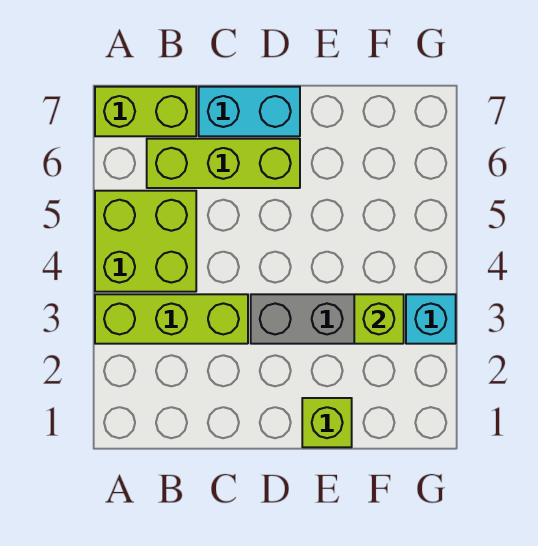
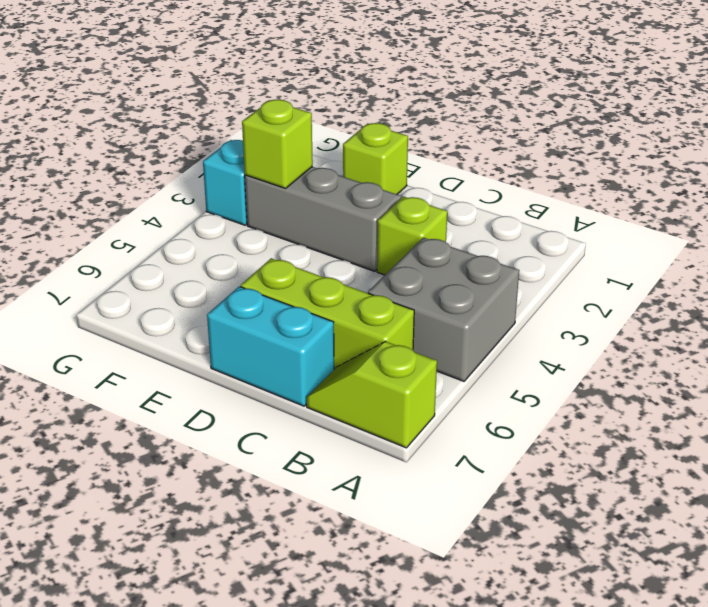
lime brick A3:C3 level 1 -> lime brick C3 level 1
lime brick A4:B5 level 1 -> grey brick A4:B5 level 1
lime brick A7:B7 level 1 -> lime slope A7:B7 level 1 top A

